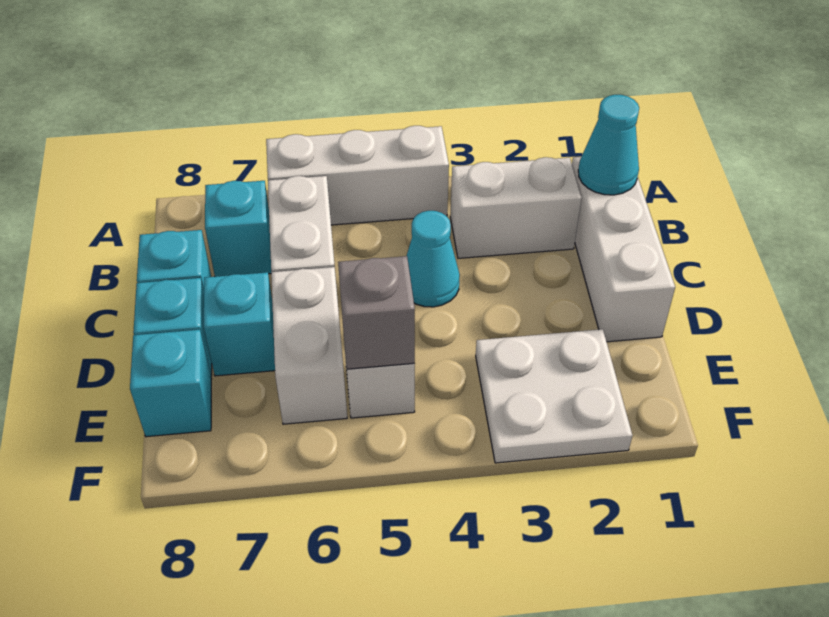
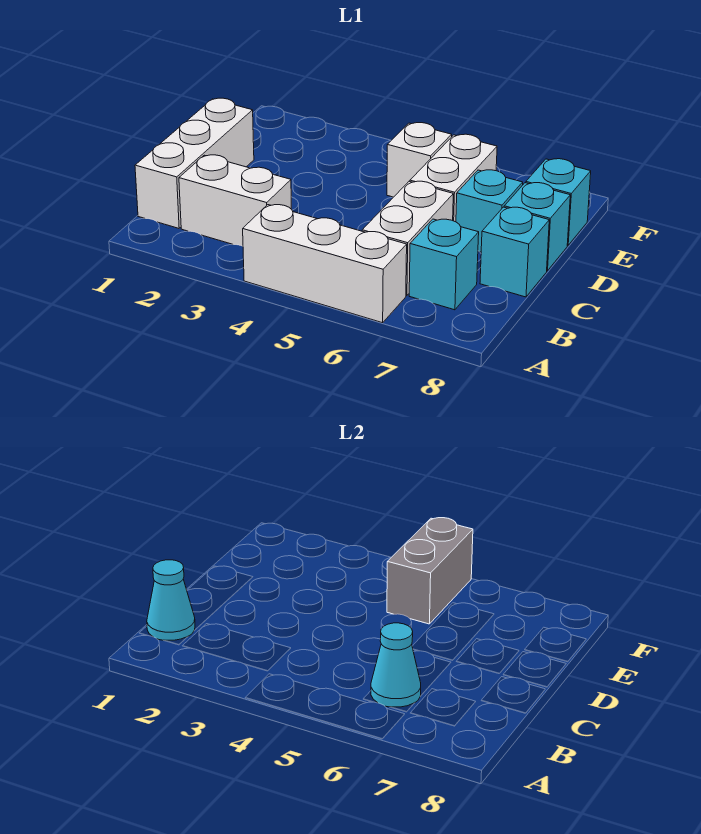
cyan cone C4 level 1 -> cyan cone B6 level 2
white plate E2:F3 level 1 -> none
grey brick E5 level 2 -> grey brick E5:F5 level 2

